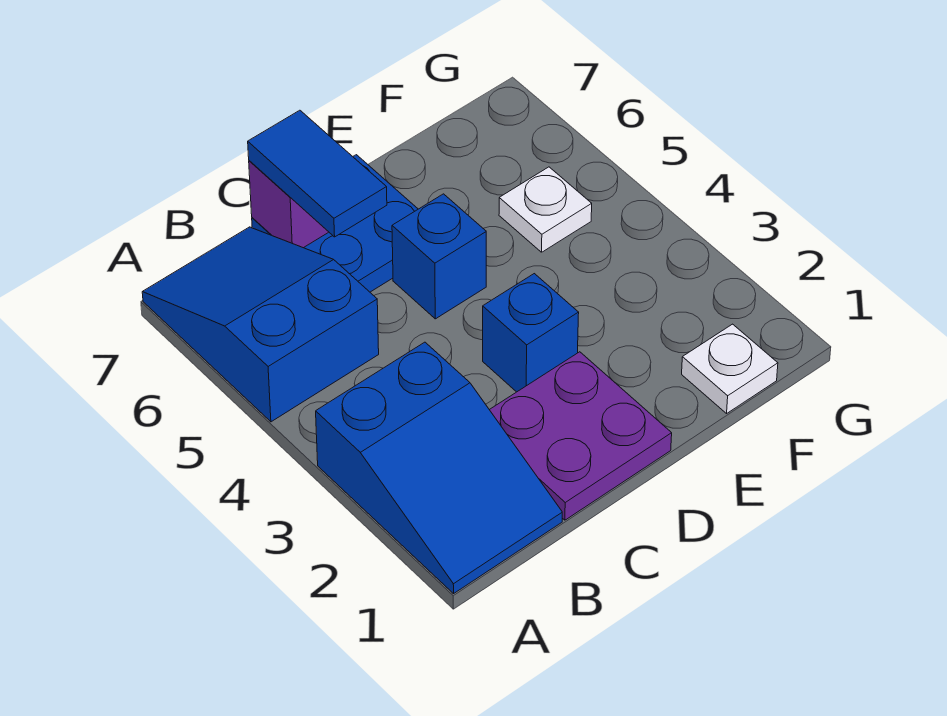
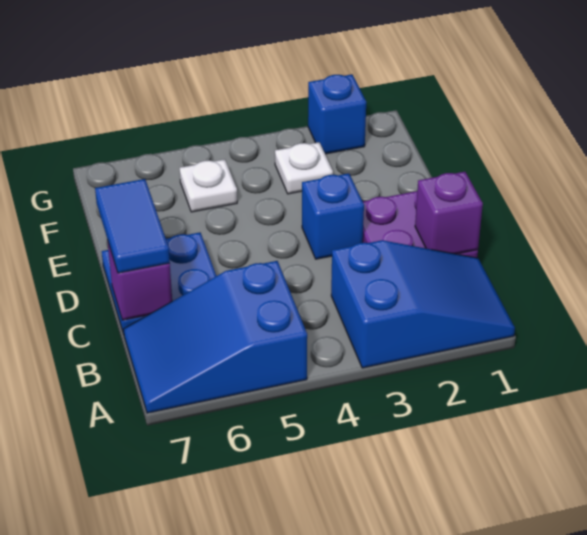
none -> purple brick C1 level 2
blue tile C6:C7 level 3 -> blue tile C7:D7 level 3
blue brick D5 level 1 -> blue brick G2 level 1
white plate F1 level 1 -> white plate F3 level 1

